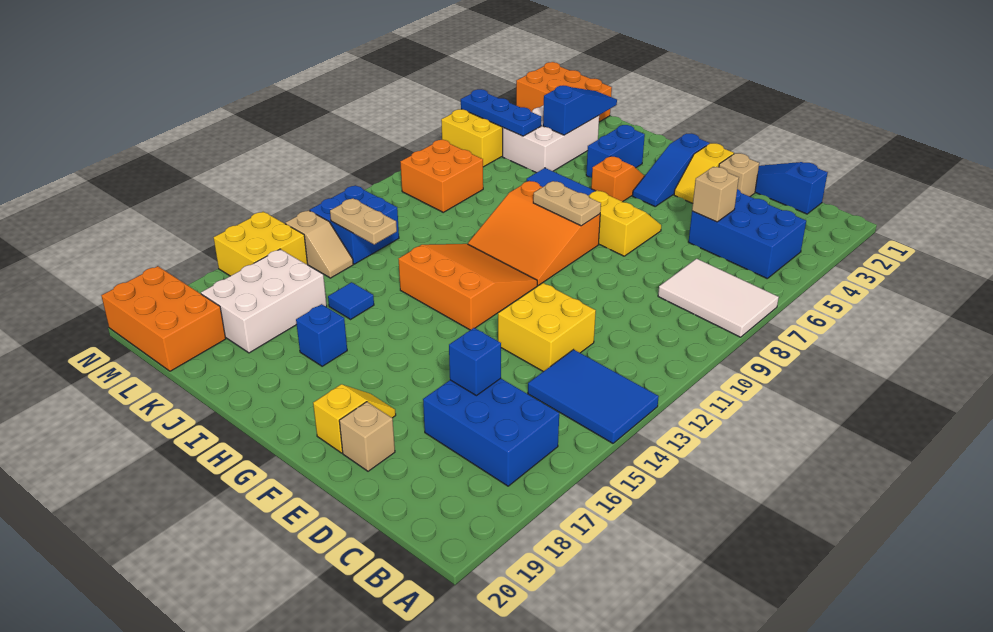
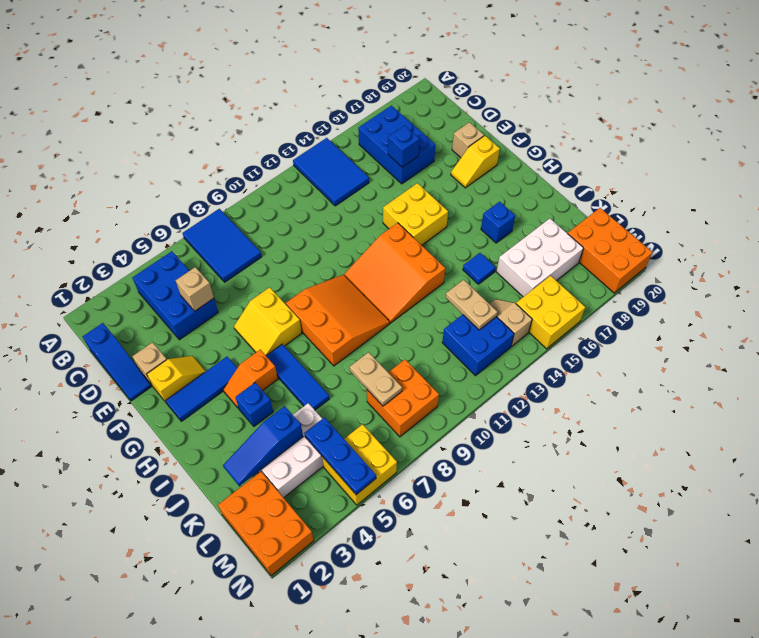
white tile A7:C8 level 1 -> blue tile A7:C8 level 1
yellow brick D12:E13 level 1 -> yellow brick F14:G15 level 1
blue slope G2:G4 level 1 top 2 -> blue tile G2:G4 level 1
tan plate G8:H8 level 2 -> tan plate K8:L8 level 2
blue brick I3:I4 level 1 -> blue brick I4 level 1

